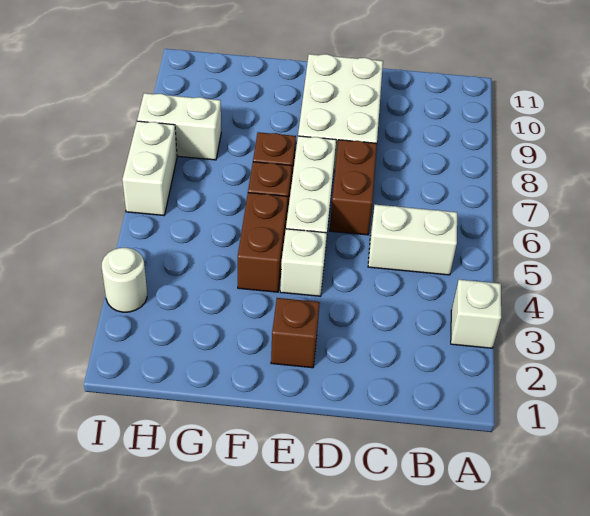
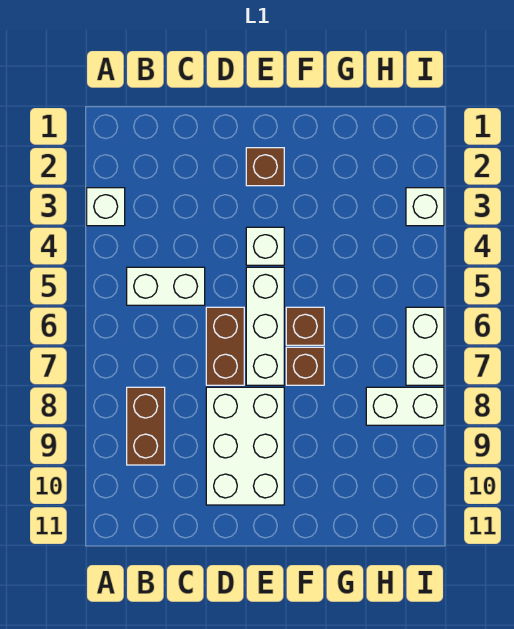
brown brick F4:F5 level 1 -> brown brick B8:B9 level 1
white round brick I3 level 1 -> white brick I3 level 1

